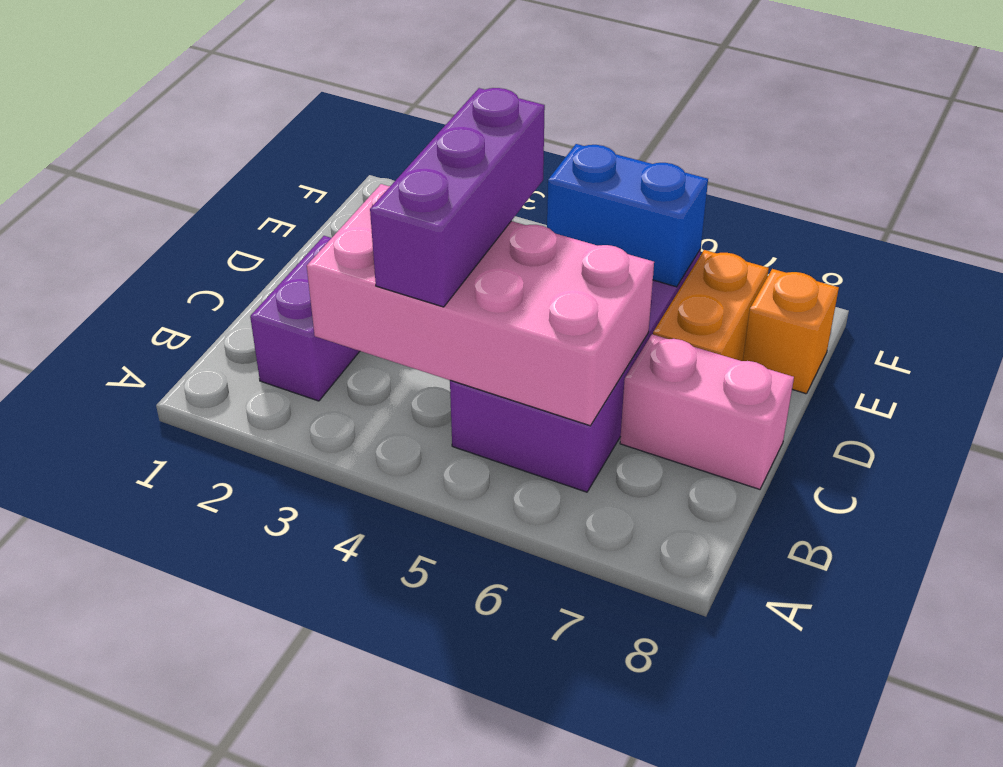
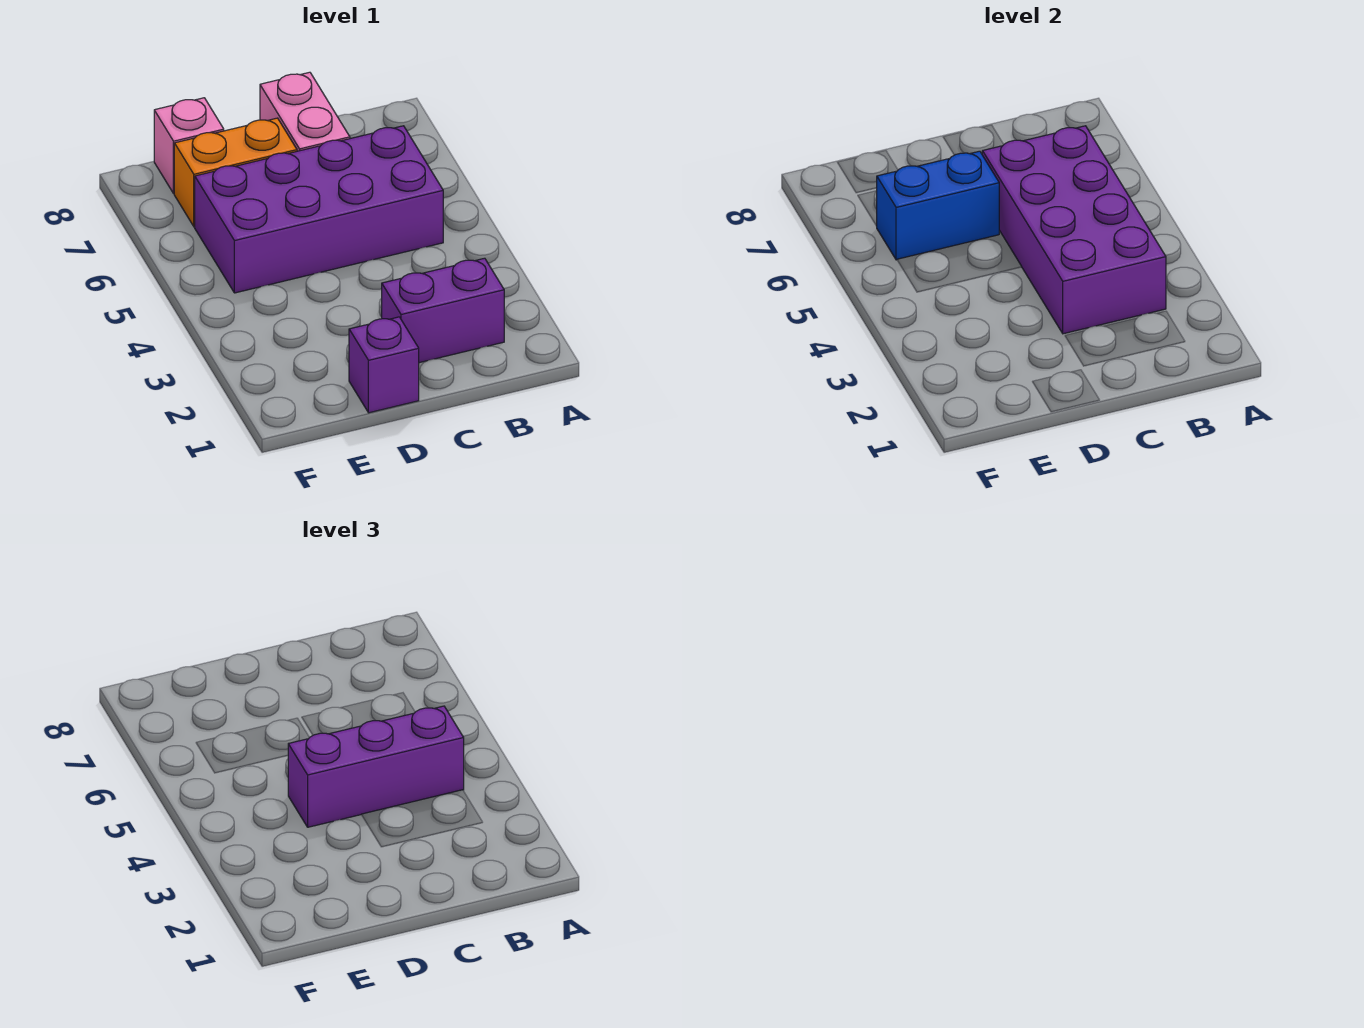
pink brick B3:C6 level 2 -> purple brick B3:C6 level 2
none -> purple brick D1 level 1
blue brick E5:E6 level 2 -> blue brick D6:E6 level 2
orange brick E8 level 1 -> pink brick E8 level 1

